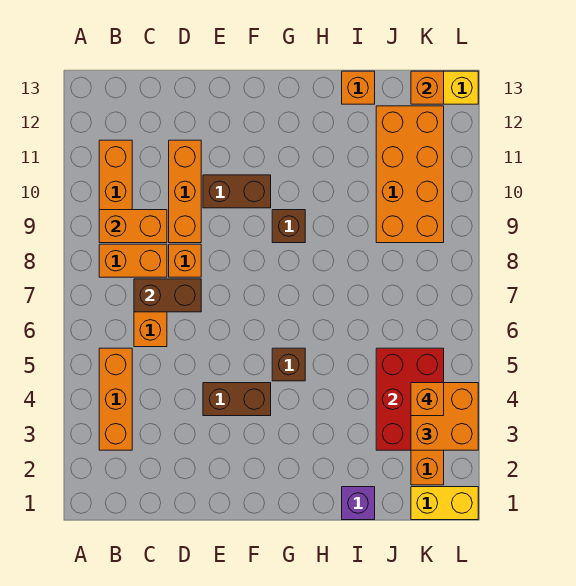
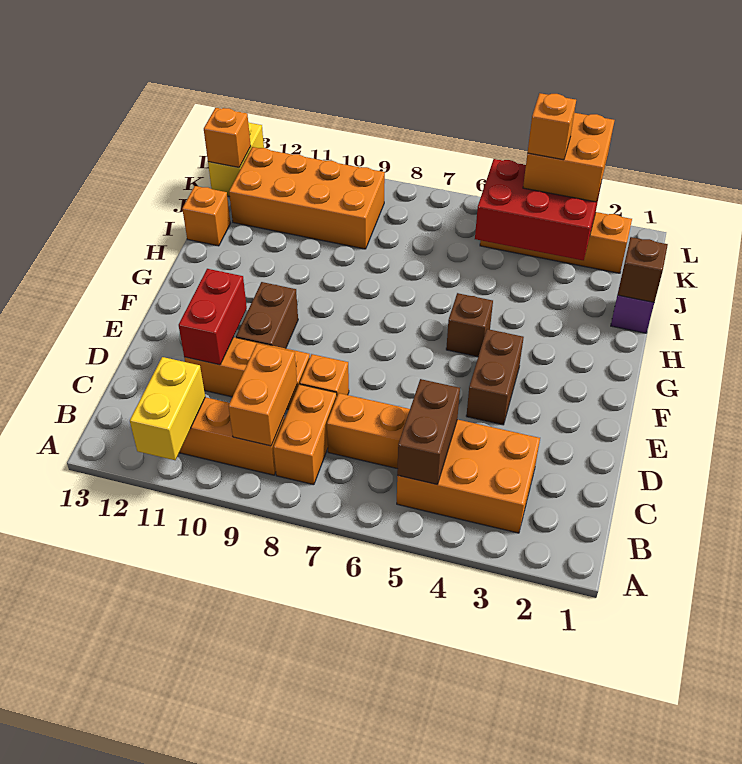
orange brick B3:B5 level 1 -> orange brick B3:C5 level 1
brown brick C7:D7 level 2 -> brown brick B5:C5 level 2
none -> red brick D11:E11 level 2
brown brick G9 level 1 -> brown brick I1 level 2
yellow brick K1:L1 level 1 -> yellow brick A11:B11 level 2

